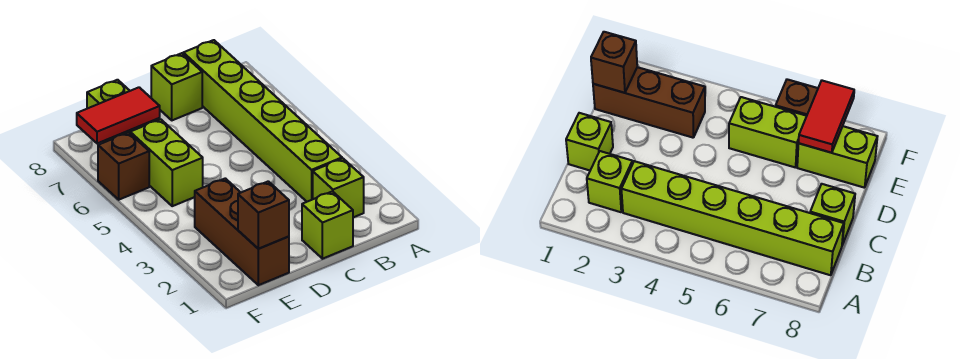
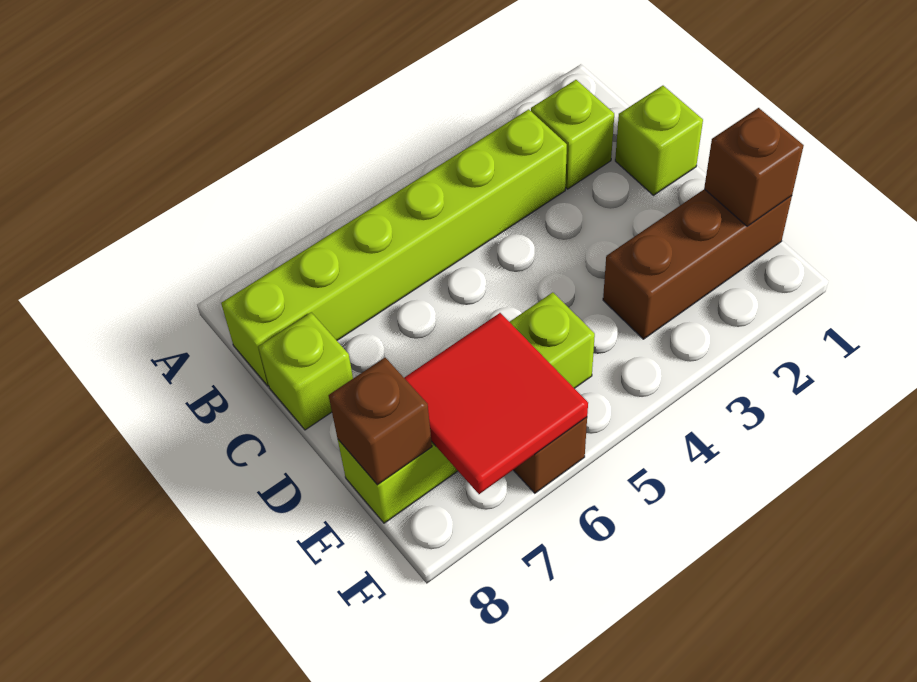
red tile E7:F7 level 2 -> red tile E6:F7 level 2
none -> brown brick E8 level 2

